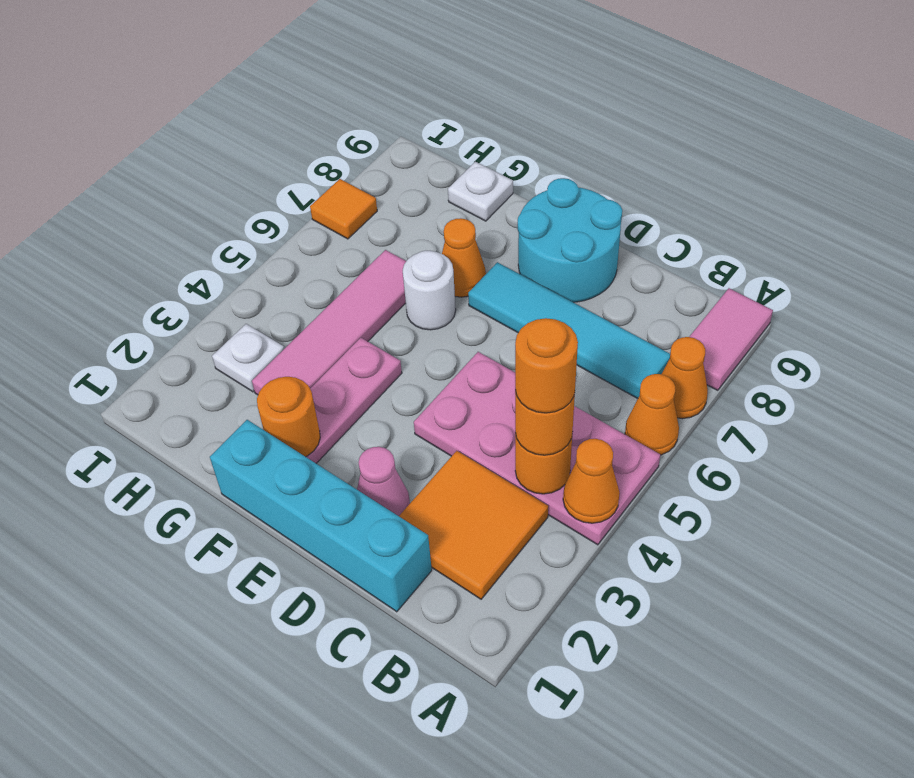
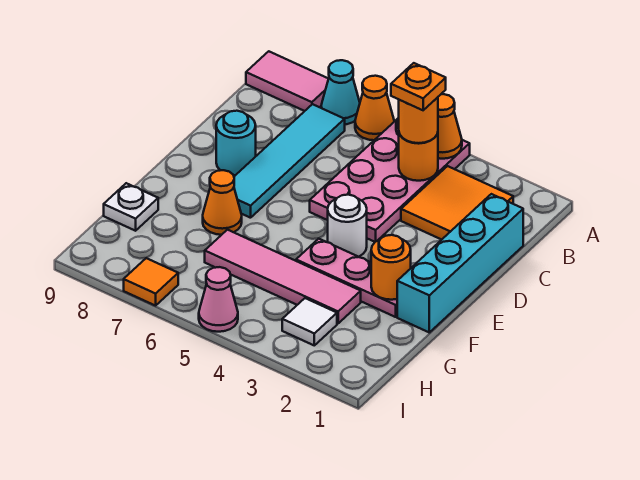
orange cone A7 level 1 -> cyan cone A7 level 1
orange round brick B4 level 4 -> orange plate B4 level 4
pink cone D2 level 1 -> pink cone I5 level 1
cyan round brick D8:E9 level 1 -> cyan round brick D8 level 1
white round brick F6 level 1 -> white round brick E4 level 1
white plate H3 level 1 -> white tile H3 level 1

